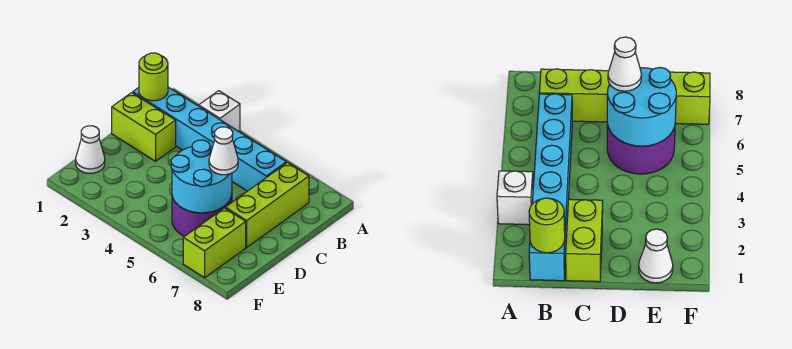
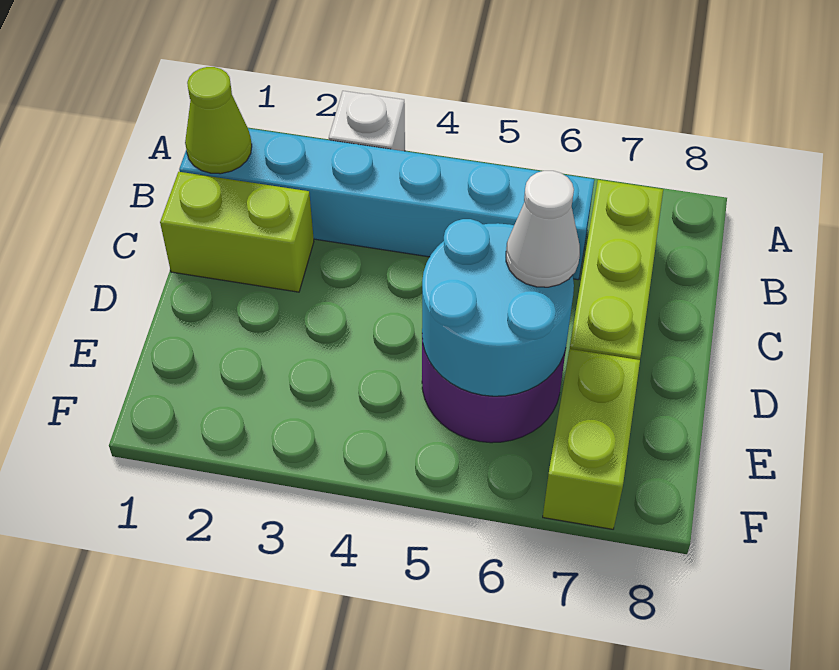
lime round brick B1 level 2 -> lime cone B1 level 2
white cone E1 level 1 -> none

